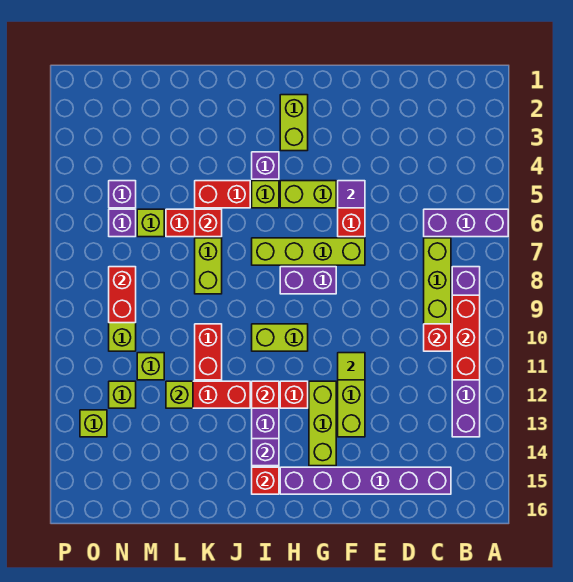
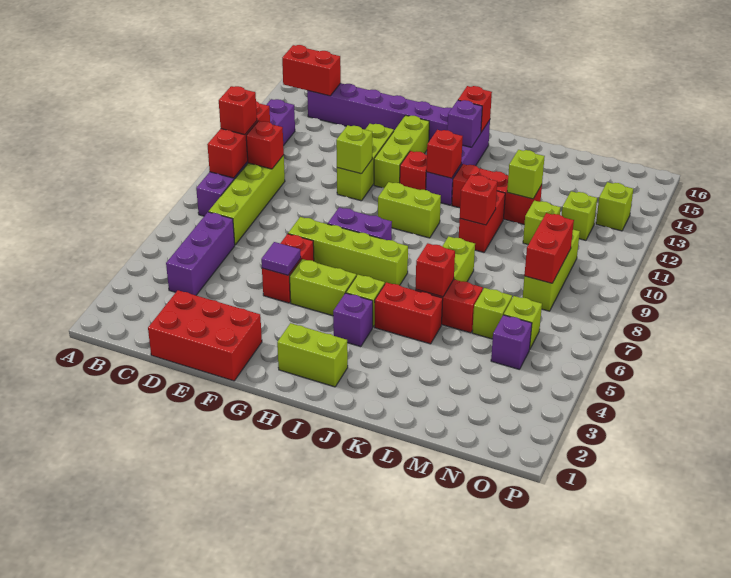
purple brick A6:C6 level 1 -> purple brick C4:C6 level 1
none -> red brick B10 level 3
none -> red brick B15:C15 level 2
none -> red brick D1:F2 level 1
lime tile F11 level 2 -> lime brick F11 level 2
lime brick H2:H3 level 1 -> lime brick H2:I2 level 1
none -> red brick K10 level 2
purple brick N6 level 1 -> lime brick N6 level 1

